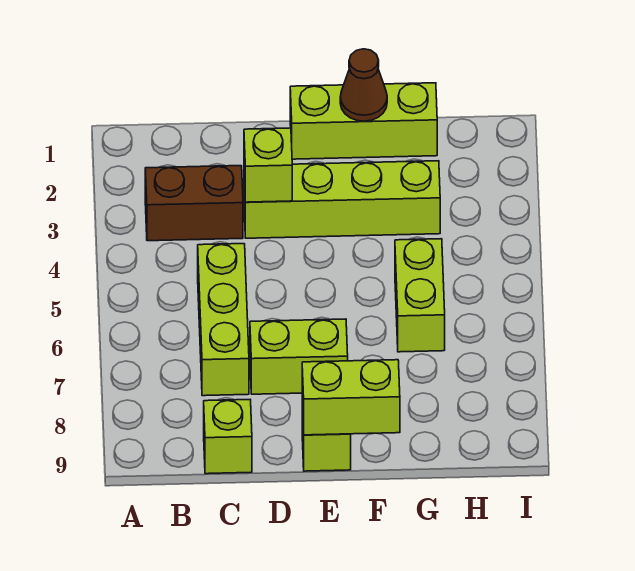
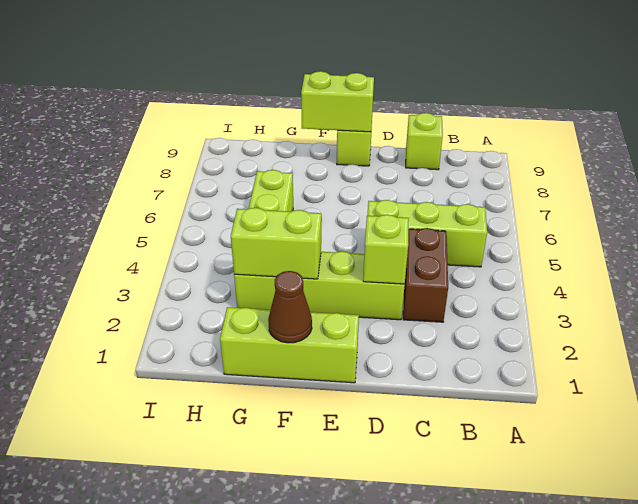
brown brick B3:C3 level 1 -> brown brick C3:C4 level 1
lime brick C5:C7 level 1 -> lime brick B5:D5 level 1
lime brick D7:E7 level 1 -> lime brick F3:G3 level 2

